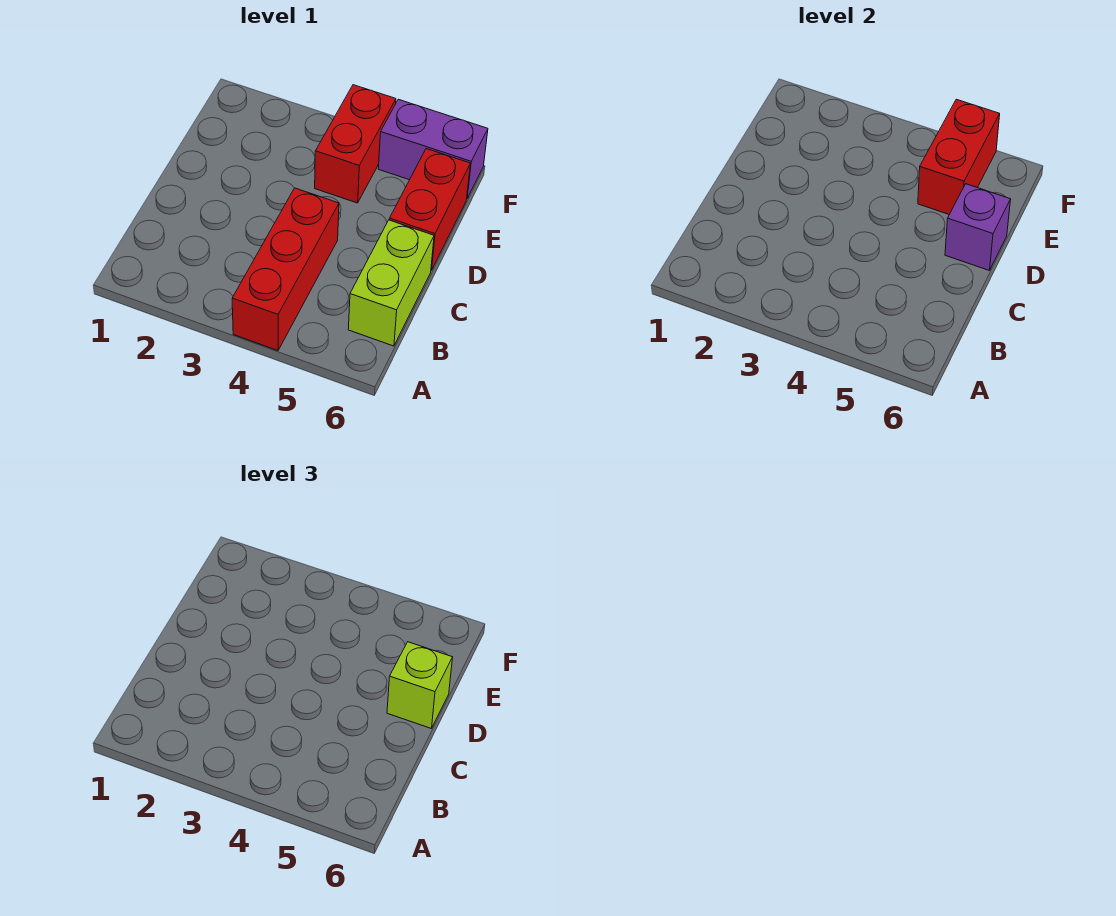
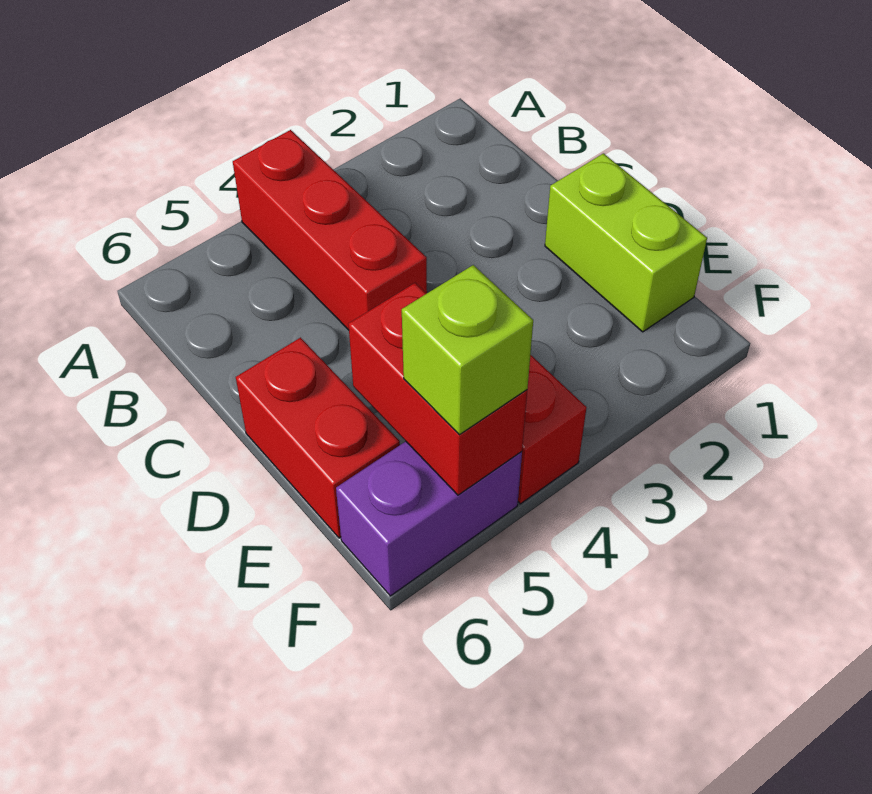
lime brick B6:C6 level 1 -> lime brick D1:E1 level 1
purple brick D6 level 2 -> none
lime brick D6 level 3 -> lime brick F5 level 3

